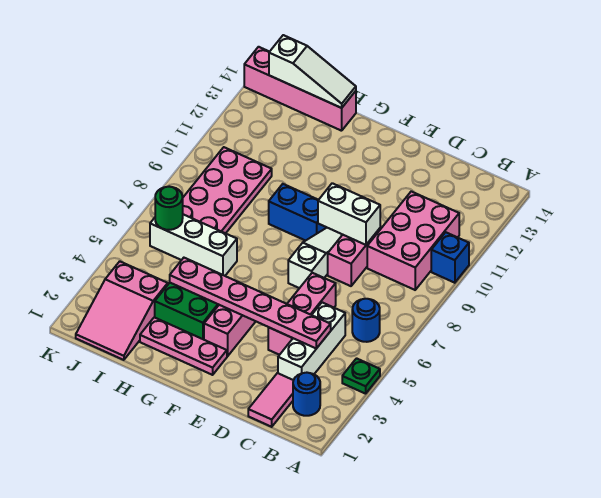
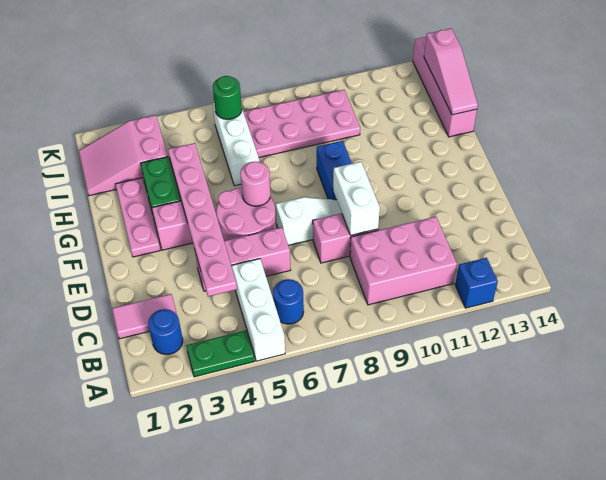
green plate A4 level 1 -> green plate A3:A4 level 1
blue brick A10 level 1 -> blue brick A12 level 1
white brick C3:C5 level 1 -> white brick A5:C5 level 1
none -> pink round brick E5:F6 level 1
none -> pink round brick F6 level 2
white slope H14:J14 level 2 top J -> pink slope H14:J14 level 2 top J

